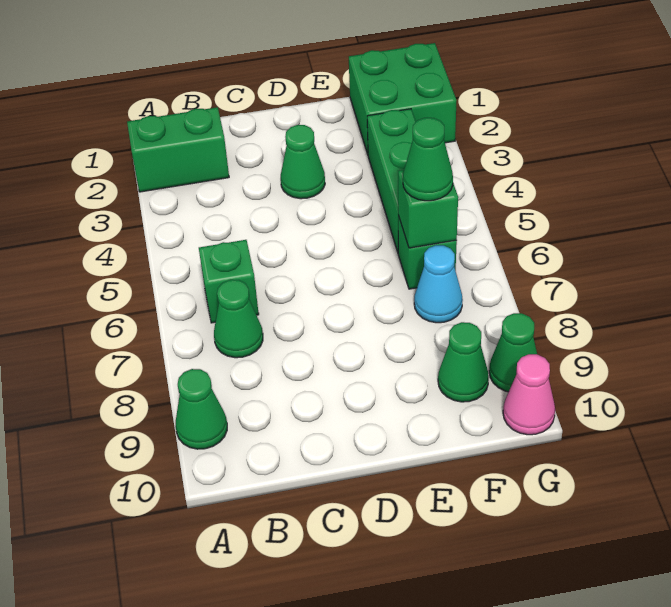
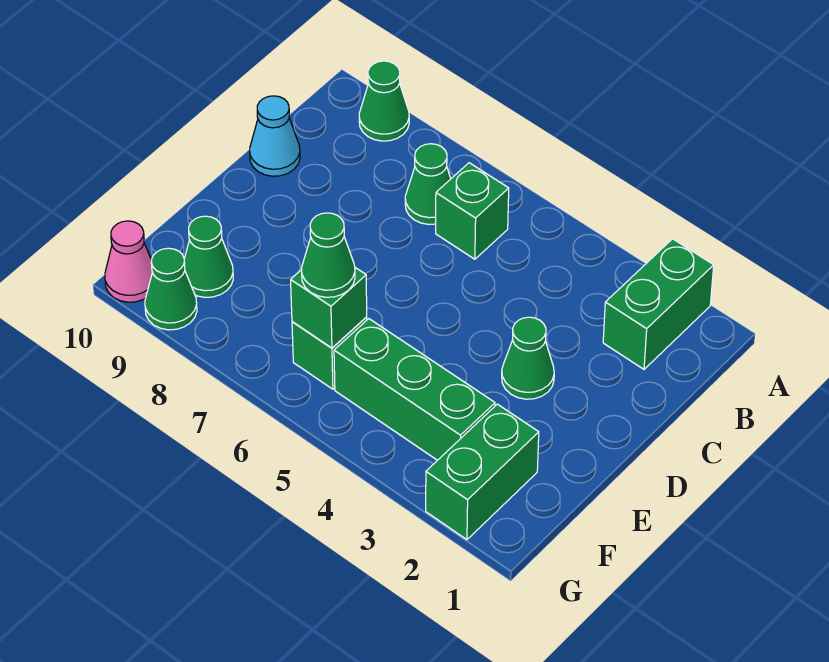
green brick F1:G2 level 1 -> green brick F2:G2 level 1
cyan cone F7 level 1 -> cyan cone C10 level 1

